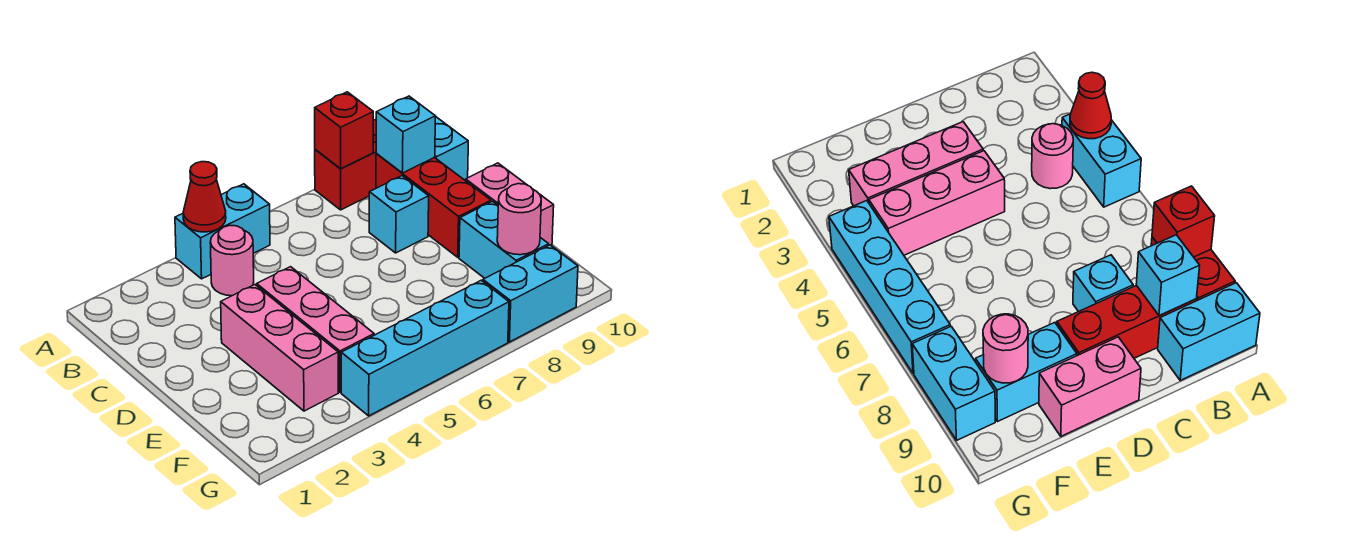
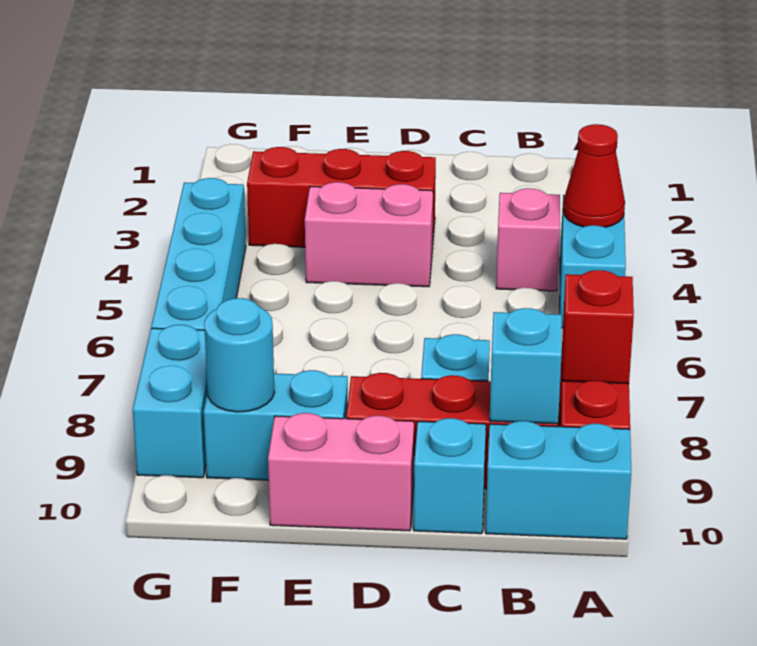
pink round brick B4 level 1 -> pink brick B4 level 1
none -> cyan brick C10 level 1
pink brick D3:F3 level 1 -> red brick D3:F3 level 1
pink brick D4:F4 level 1 -> pink brick D4:E4 level 1
pink round brick F9 level 2 -> cyan round brick F9 level 2

